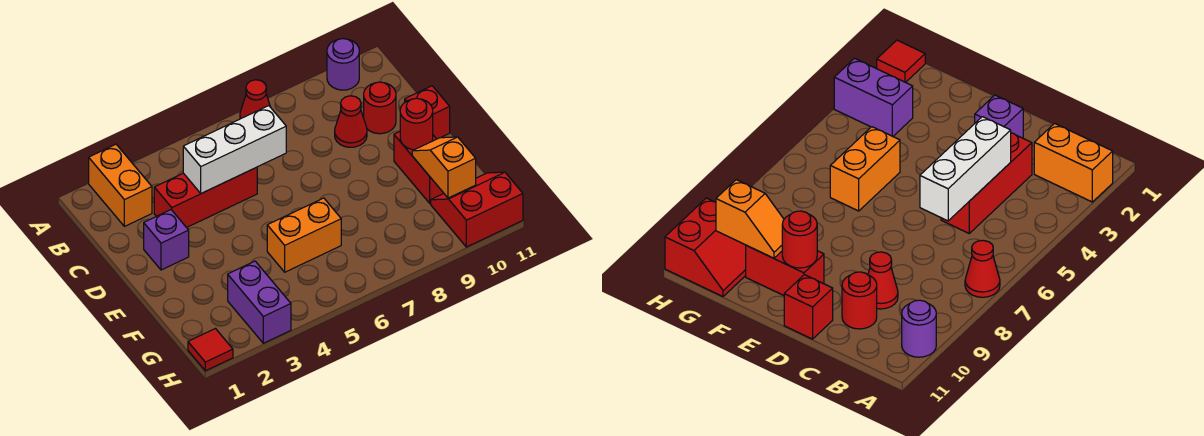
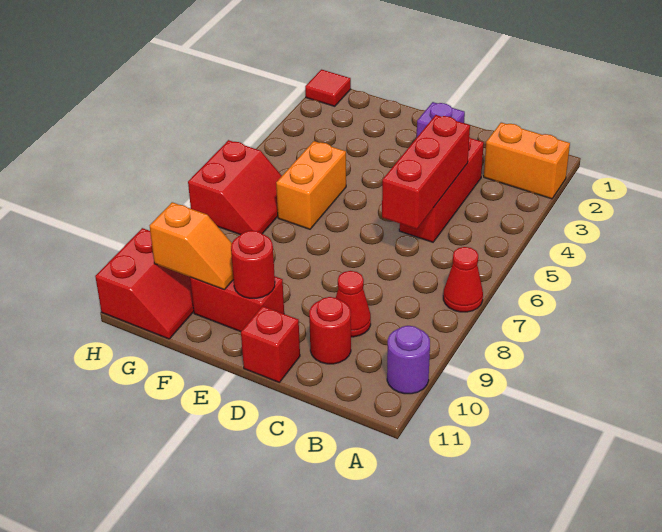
white brick C4:C6 level 2 -> red brick C4:C6 level 2
purple brick G3:H3 level 1 -> none
none -> red slope G6:H7 level 1 top H

